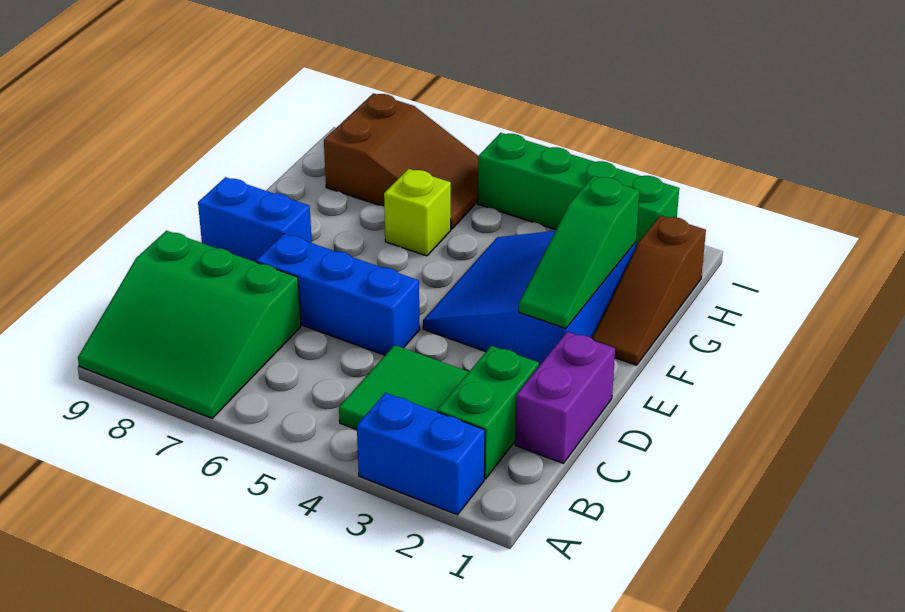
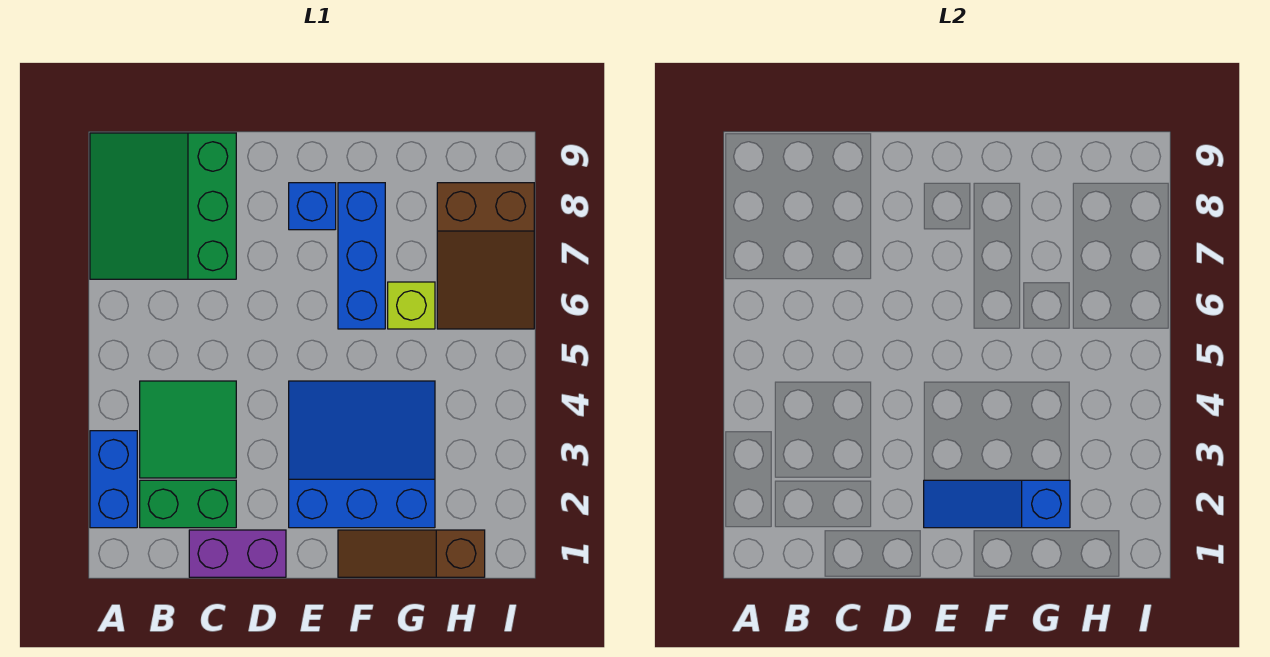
blue brick D5:D7 level 1 -> blue brick F6:F8 level 1
green slope E2:G2 level 2 top G -> blue slope E2:G2 level 2 top G
blue brick E8:E9 level 1 -> blue brick E8 level 1
green brick I2:I5 level 1 -> none

